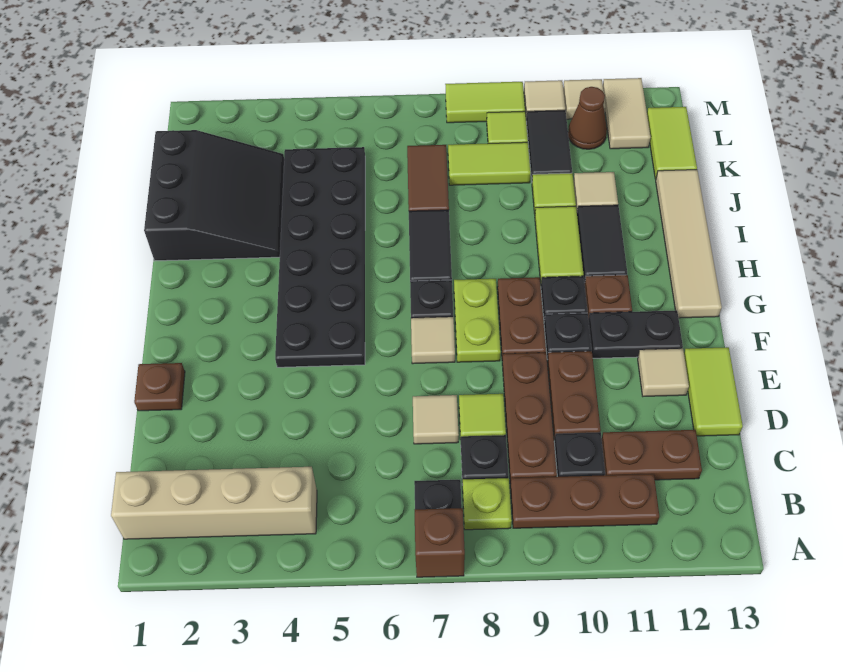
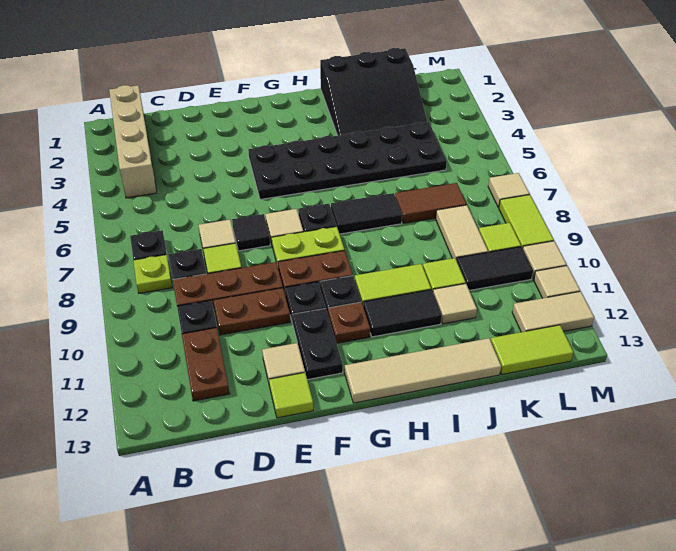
brown brick A7 level 1 -> none
brown plate B9:B11 level 1 -> none
lime tile D13:E13 level 1 -> lime tile E13 level 1
brown plate E1 level 1 -> none
none -> black tile E7 level 1
lime tile K8:K9 level 1 -> tan tile K8:K9 level 1
brown cone L11 level 1 -> none
none -> tan tile M7 level 1

